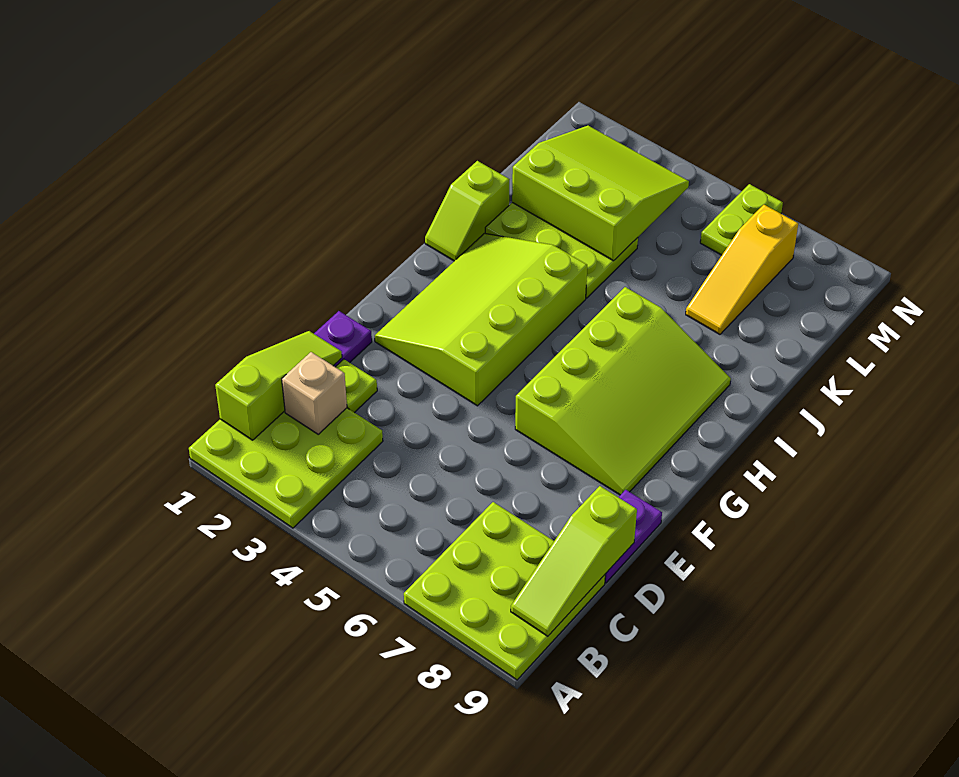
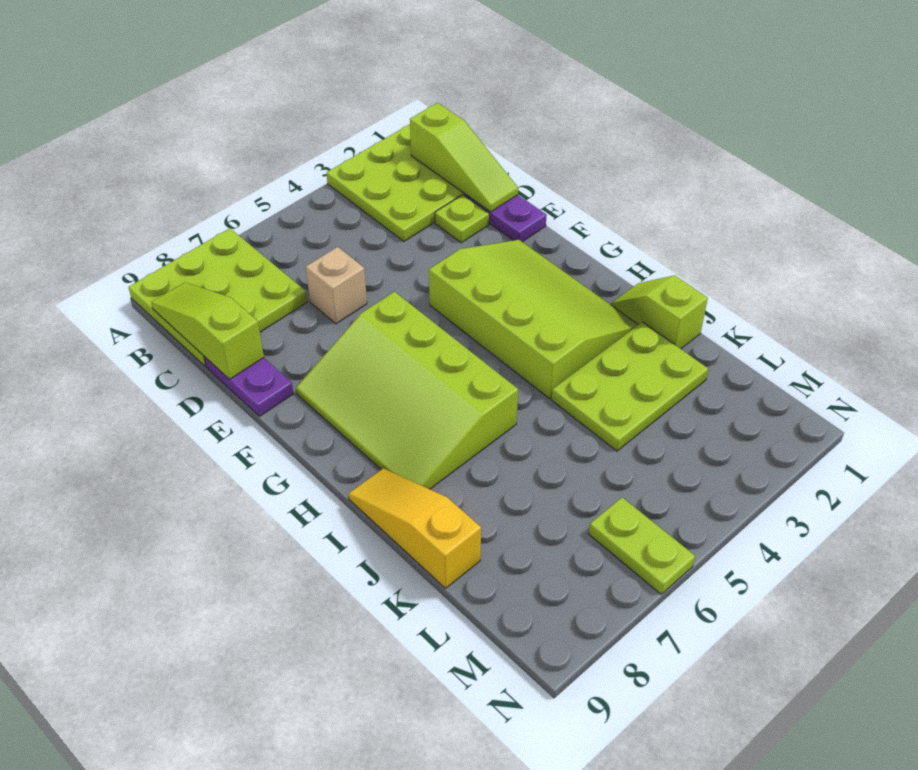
tan brick C2 level 2 -> tan brick D6 level 1
lime slope K2:M4 level 2 top K -> none
yellow slope K7:M7 level 1 top M -> yellow slope I9:K9 level 1 top K

